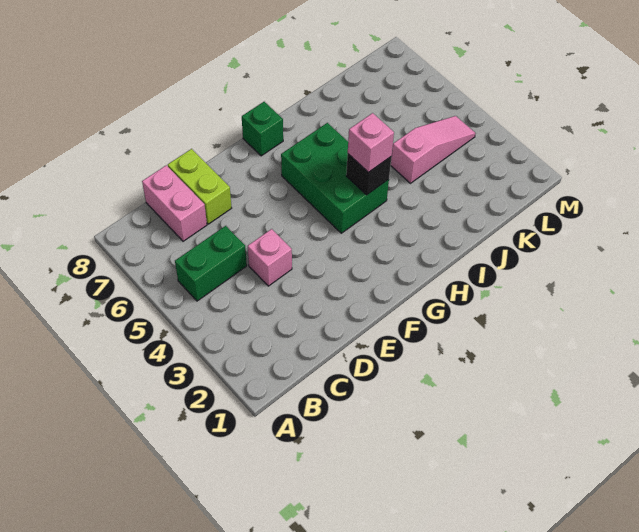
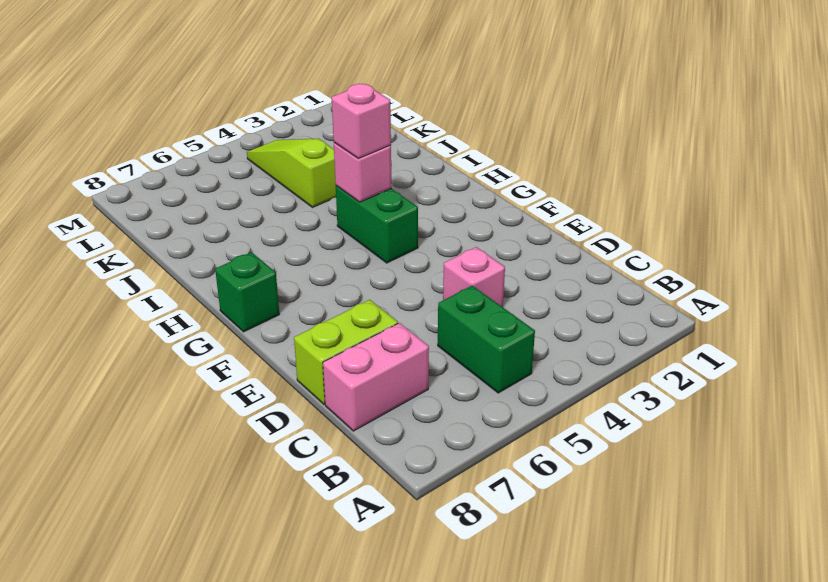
green brick G4:H6 level 1 -> green brick G4:H4 level 1
black brick H4 level 2 -> pink brick H4 level 2
pink slope J4:L4 level 1 top J -> lime slope J4:L4 level 1 top J

